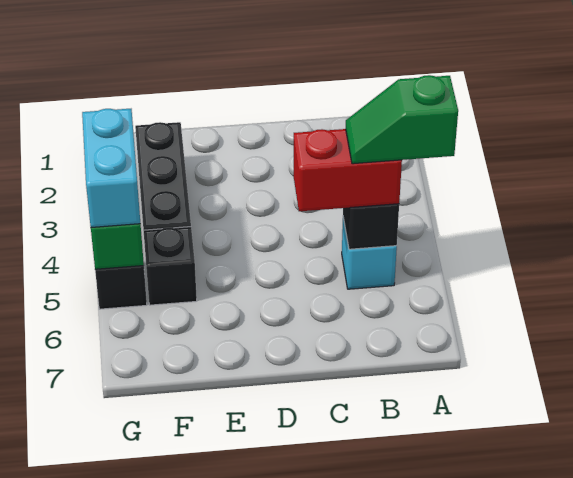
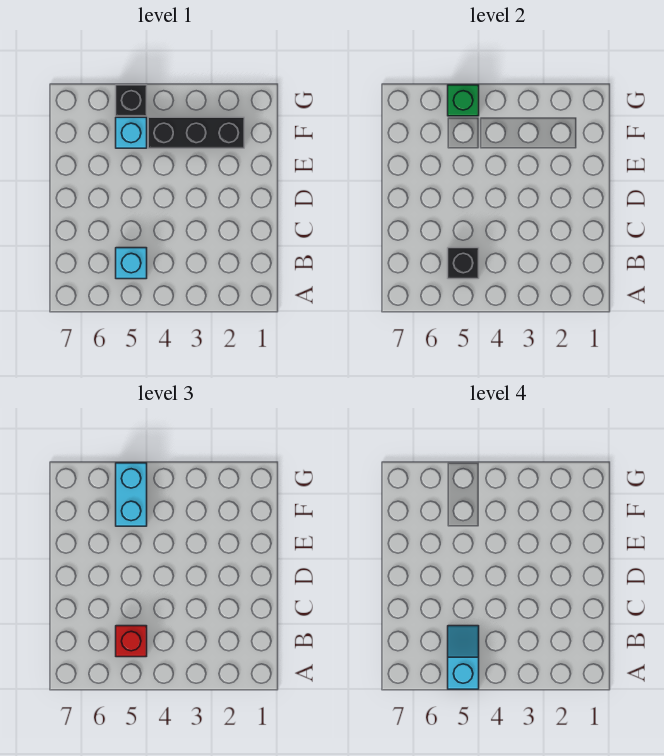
green slope A5:B5 level 4 top A -> cyan slope A5:B5 level 4 top A
red brick B5:C5 level 3 -> red brick B5 level 3
black brick F5 level 1 -> cyan brick F5 level 1
cyan brick G4:G5 level 3 -> cyan brick F5:G5 level 3

